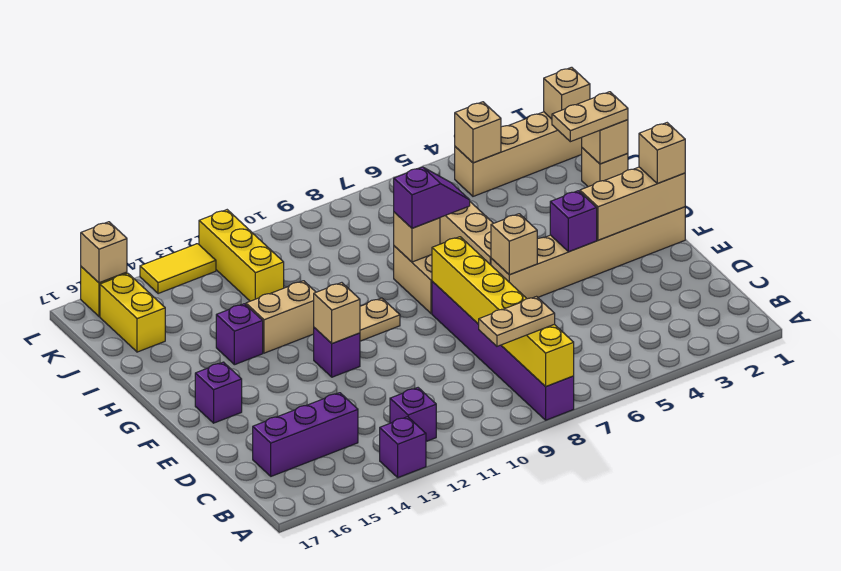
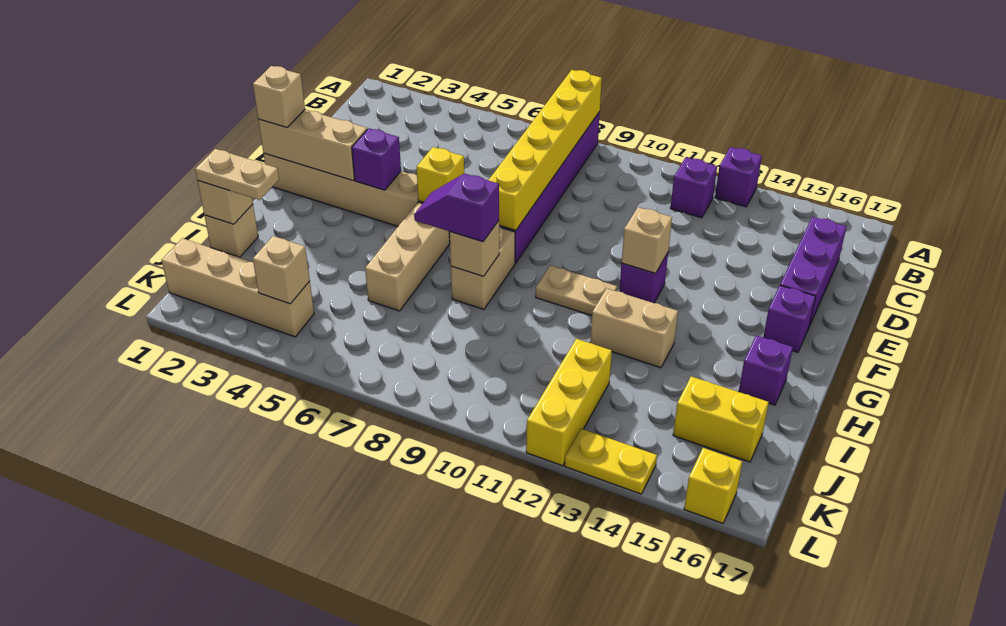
tan plate B8:B9 level 3 -> none
purple brick C14:C16 level 1 -> purple brick C16:E16 level 1
tan brick F6 level 2 -> yellow brick F6 level 2
purple brick H14 level 1 -> purple brick H16 level 1
yellow brick J16:K16 level 1 -> yellow brick J15:J16 level 1
tan brick K1 level 2 -> none
yellow tile L13:L14 level 1 -> yellow plate L13:L14 level 1
tan brick L16 level 2 -> none

